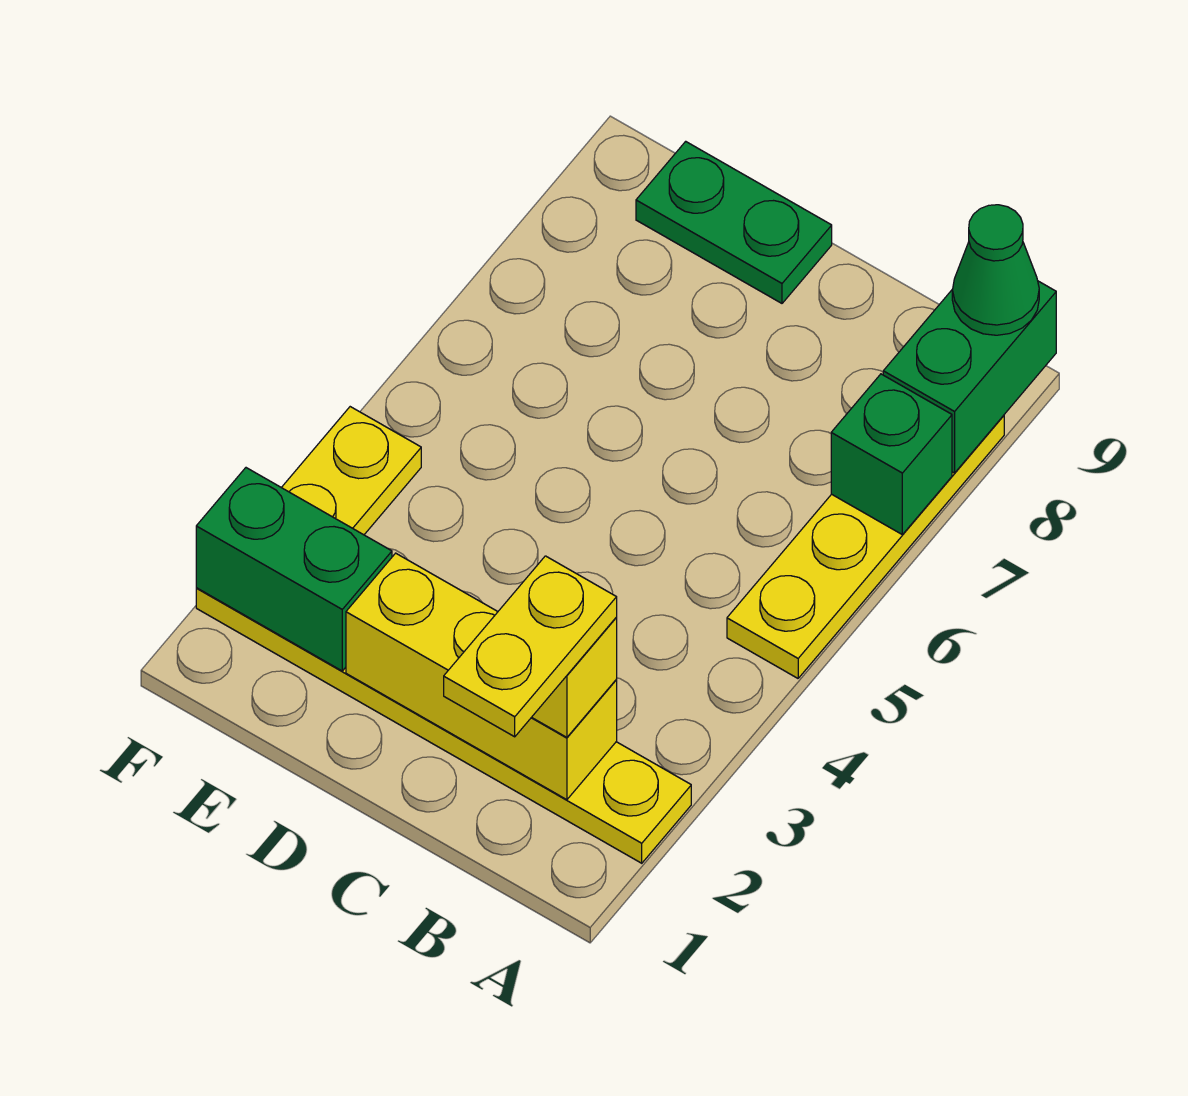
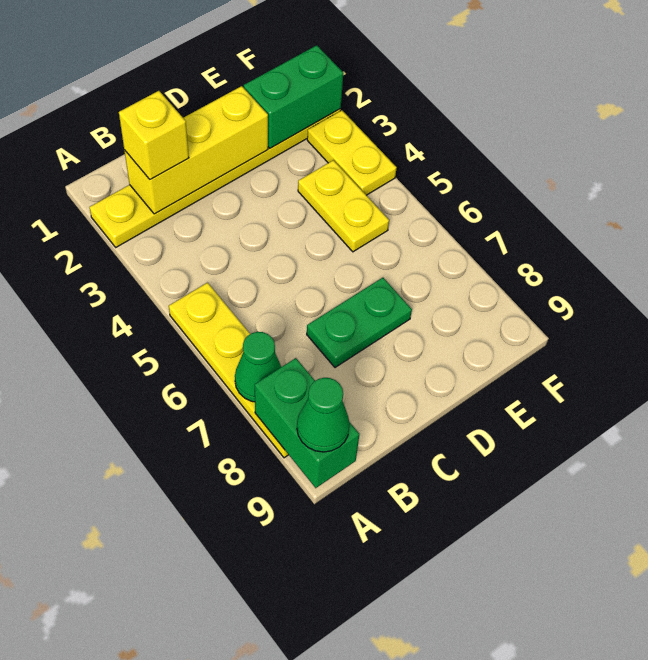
green brick A7 level 2 -> green cone A7 level 2
yellow plate B1:B2 level 4 -> yellow plate E4:E5 level 1
green plate D9:E9 level 1 -> green plate C7:D7 level 1

